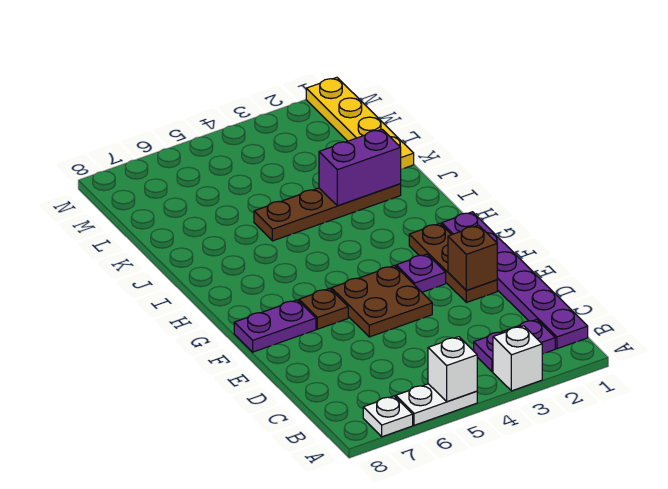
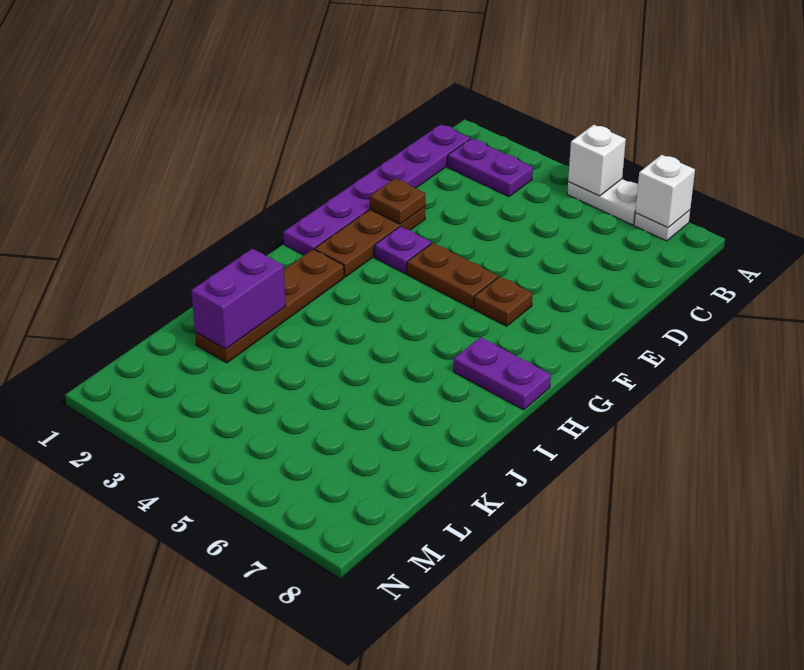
white brick A3 level 1 -> white brick A7 level 2
brown brick E2 level 2 -> brown plate E2 level 2
brown plate E4:F5 level 1 -> brown plate F4:F5 level 1
purple plate F7:F8 level 1 -> purple plate H7:H8 level 1
brown plate J2:J5 level 1 -> brown plate H2:K2 level 1
purple brick J2:J3 level 2 -> purple brick J2:K2 level 2
yellow plate K1:N1 level 1 -> none

